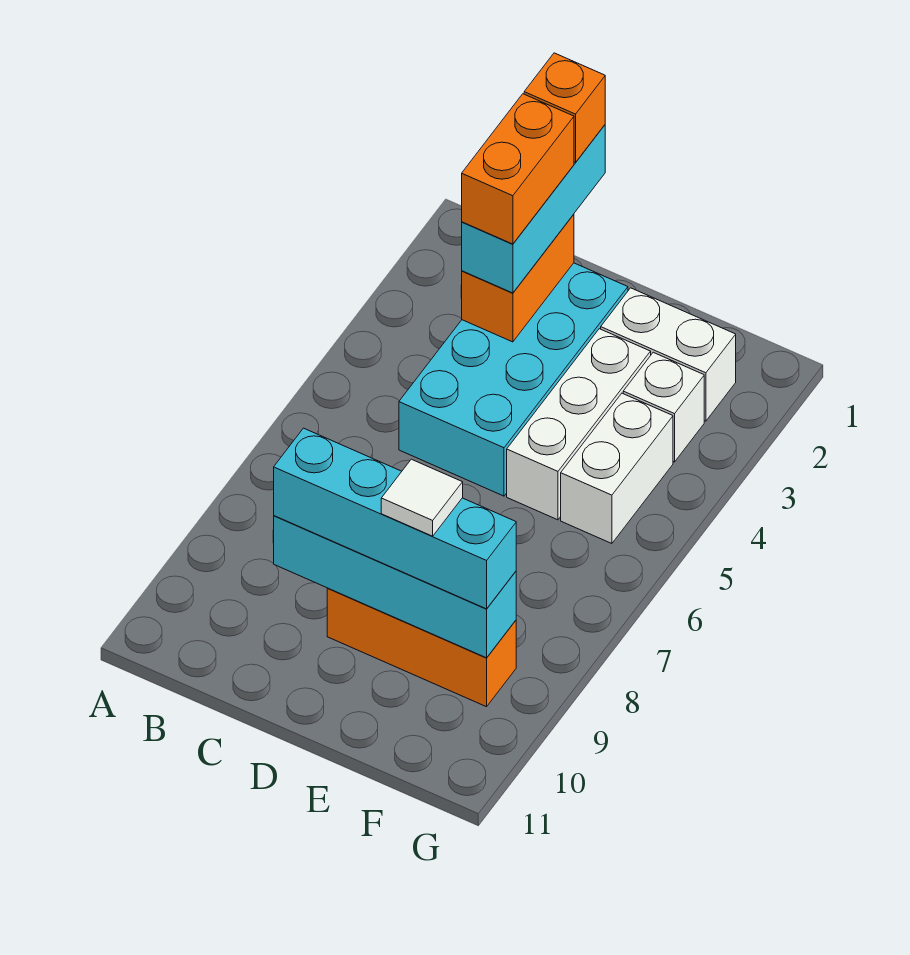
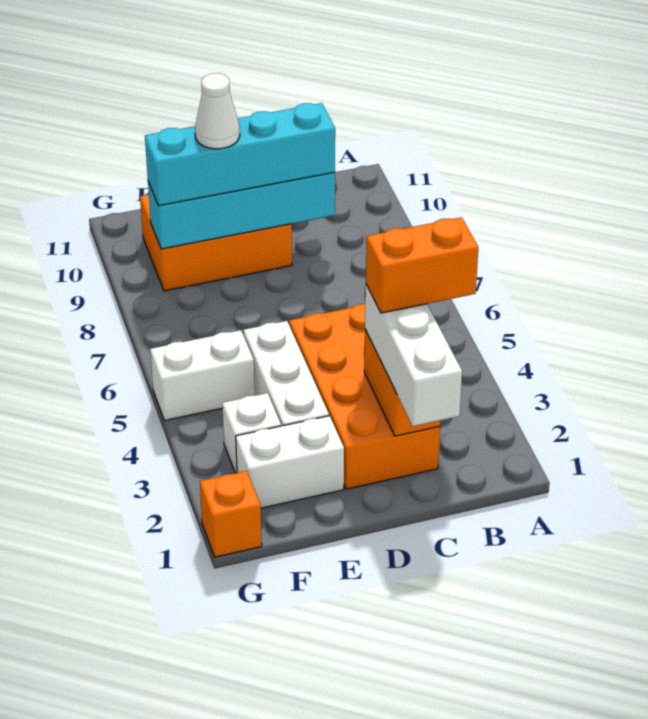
cyan brick C1:C3 level 3 -> white brick C1:C3 level 3
orange brick C1 level 4 -> orange brick G1 level 1
cyan brick C2:D5 level 1 -> orange brick C2:D5 level 1
orange brick C2:C3 level 4 -> orange brick B3:C3 level 4
orange brick D9:F9 level 1 -> orange brick D9:F10 level 1
white tile E9 level 4 -> white cone E9 level 4
white brick F4:F5 level 1 -> white brick F5:G5 level 1

